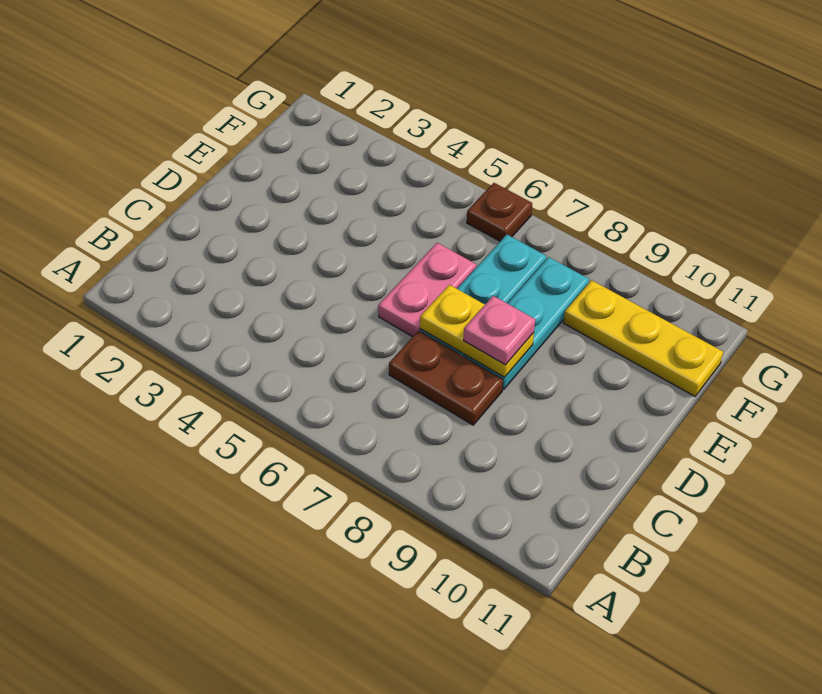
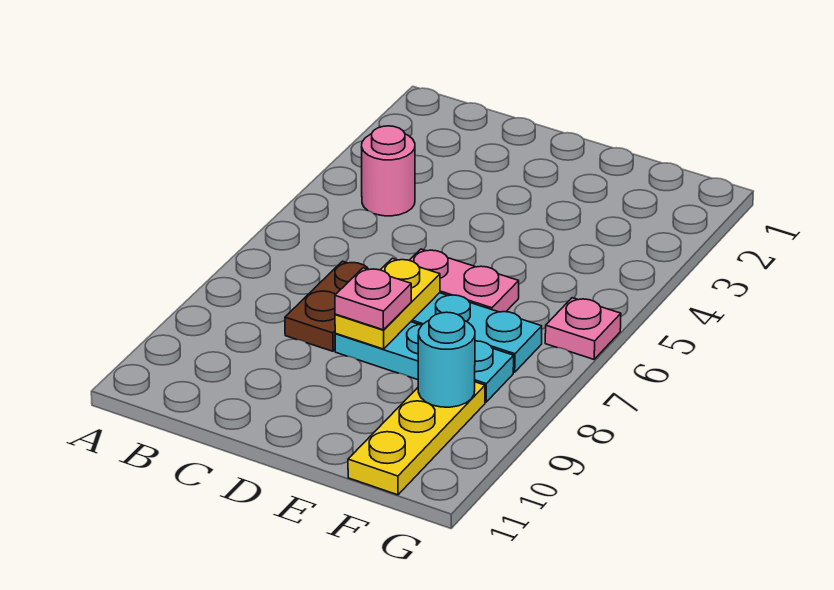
none -> pink round brick B4 level 1
none -> cyan round brick F9 level 2
brown plate G6 level 1 -> pink plate G6 level 1

